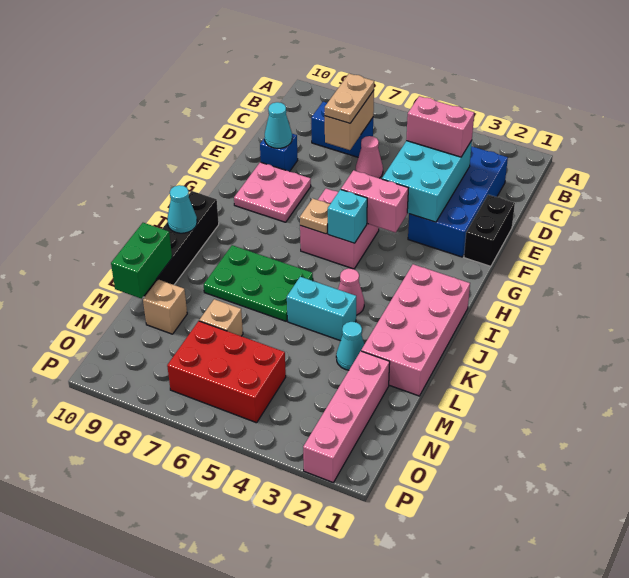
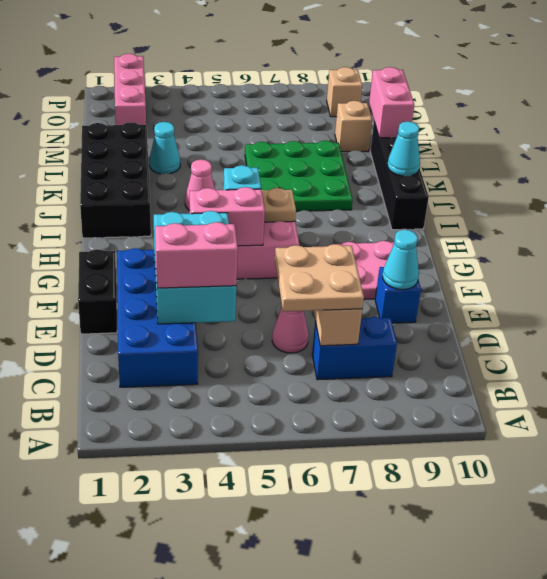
tan plate C7:D7 level 3 -> tan plate C6:D7 level 3
pink brick I1:L2 level 1 -> black brick I1:L2 level 1
green plate J6:K8 level 1 -> green plate J6:L8 level 1
cyan brick K4:K5 level 1 -> none
green brick L10:M10 level 2 -> pink brick L10:M10 level 2
pink brick M2:P2 level 1 -> pink brick N2:P2 level 1
tan brick M7 level 1 -> tan brick O9 level 1
red brick N5:O7 level 1 -> none

